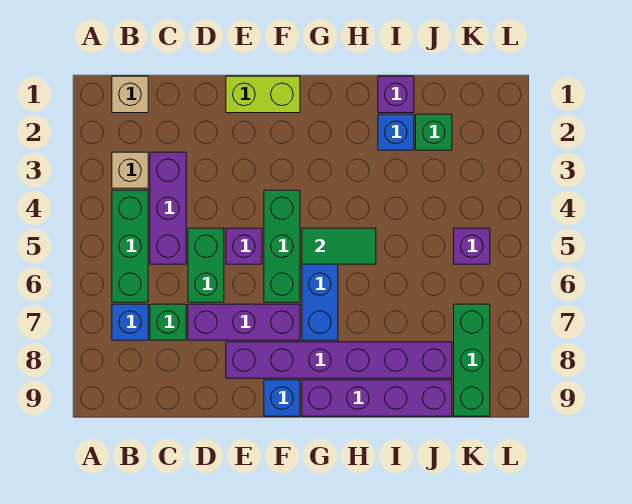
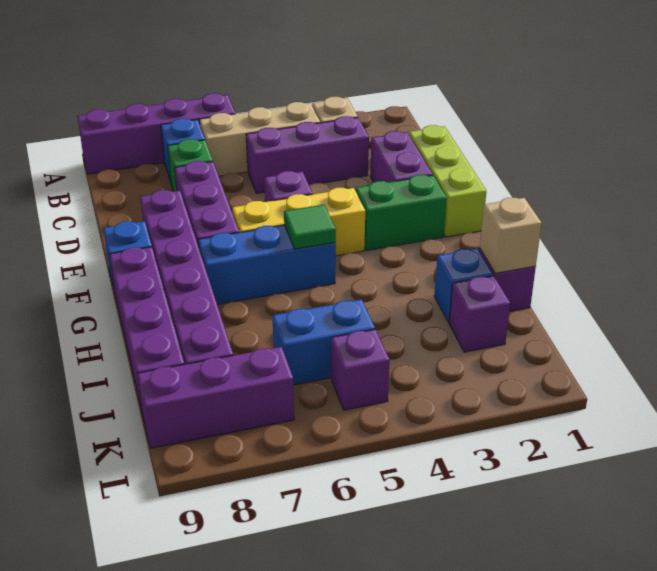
none -> purple brick A6:A9 level 1
tan brick B1 level 1 -> tan brick I1 level 2
green brick B4:B6 level 1 -> tan brick B4:B6 level 1
none -> purple brick D2:E2 level 1
green brick D5:D6 level 1 -> green brick F2:F3 level 1
lime brick E1:F1 level 1 -> lime brick D1:F1 level 1
green brick F4:F6 level 1 -> yellow brick F4:F6 level 1
green tile G5:H5 level 2 -> green tile G5 level 2
green brick J2 level 1 -> purple brick J2 level 1
none -> blue brick J5:J6 level 1
green brick K7:K9 level 1 -> purple brick K7:K9 level 1

